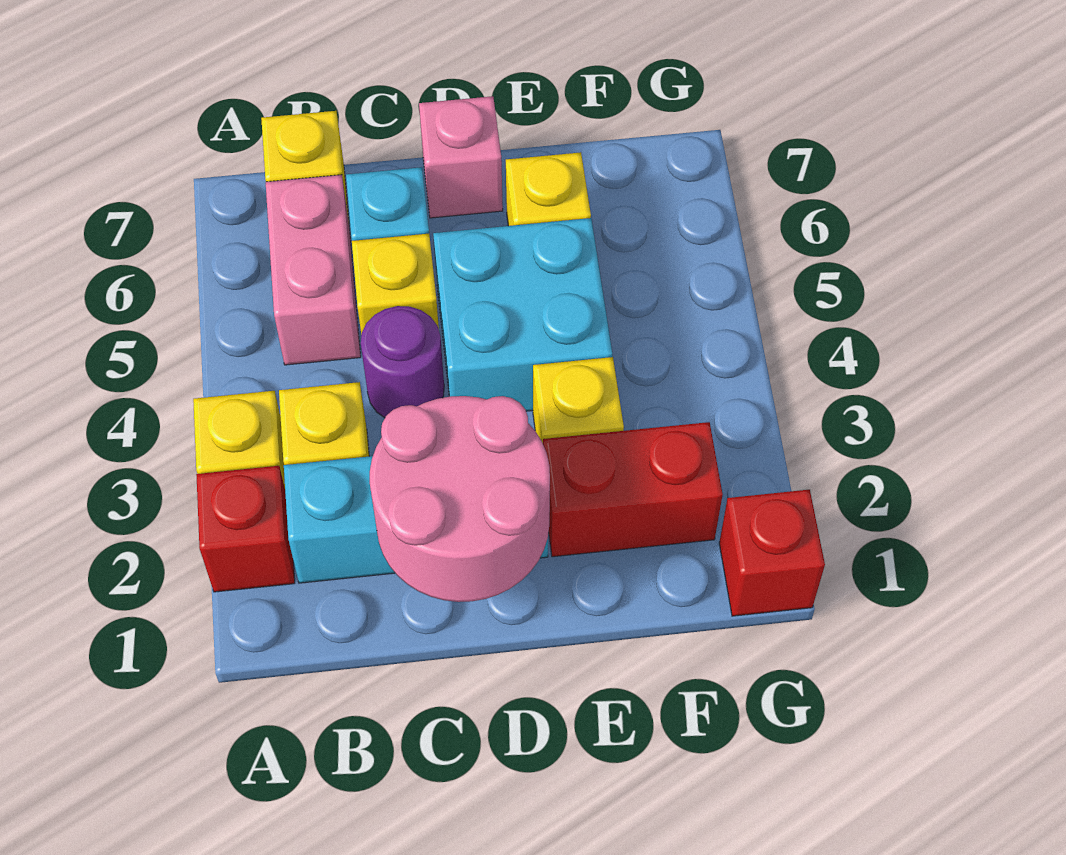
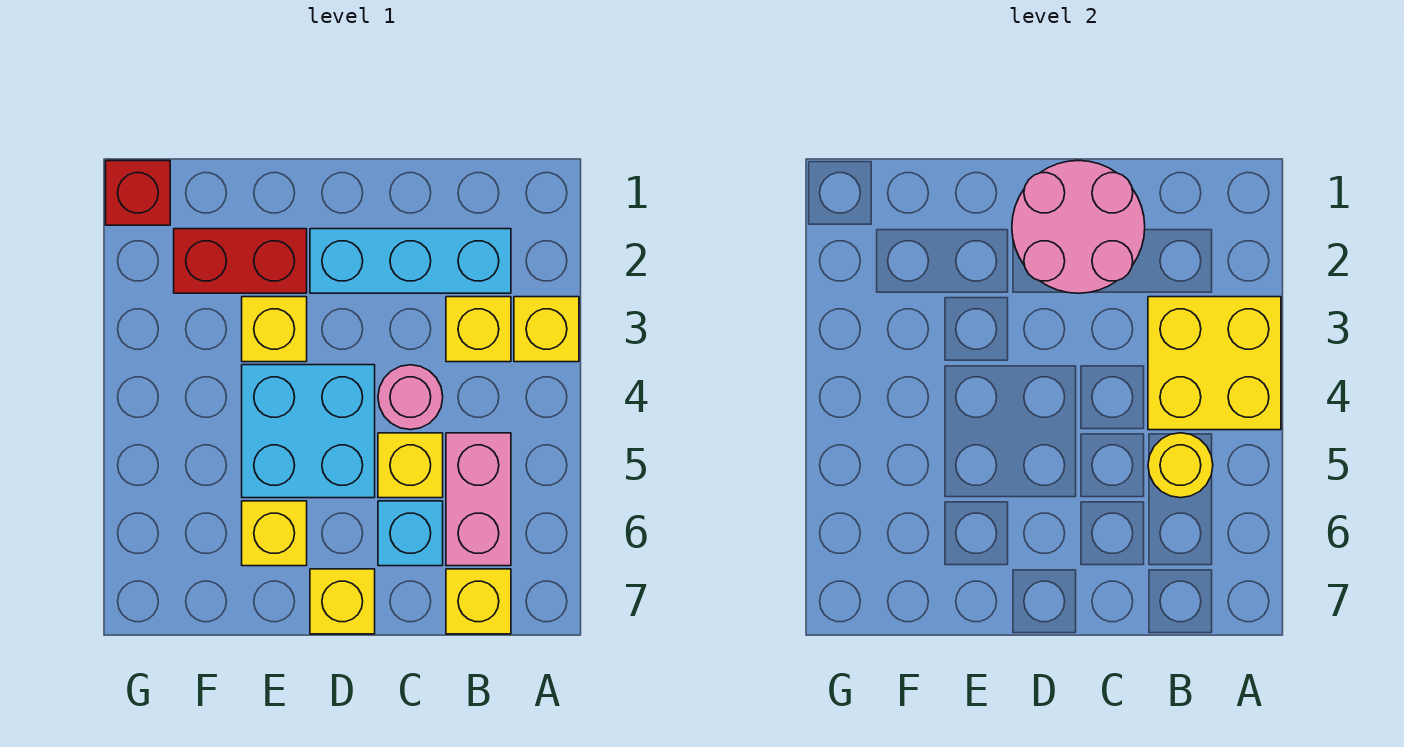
red brick A2 level 1 -> none
none -> yellow brick A3:B4 level 2
none -> yellow round brick B5 level 2
purple round brick C4 level 1 -> pink round brick C4 level 1
pink brick D7 level 1 -> yellow brick D7 level 1

